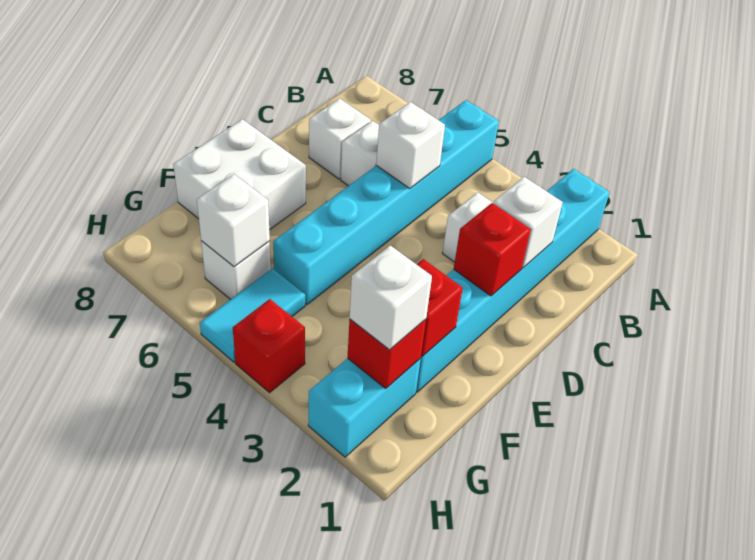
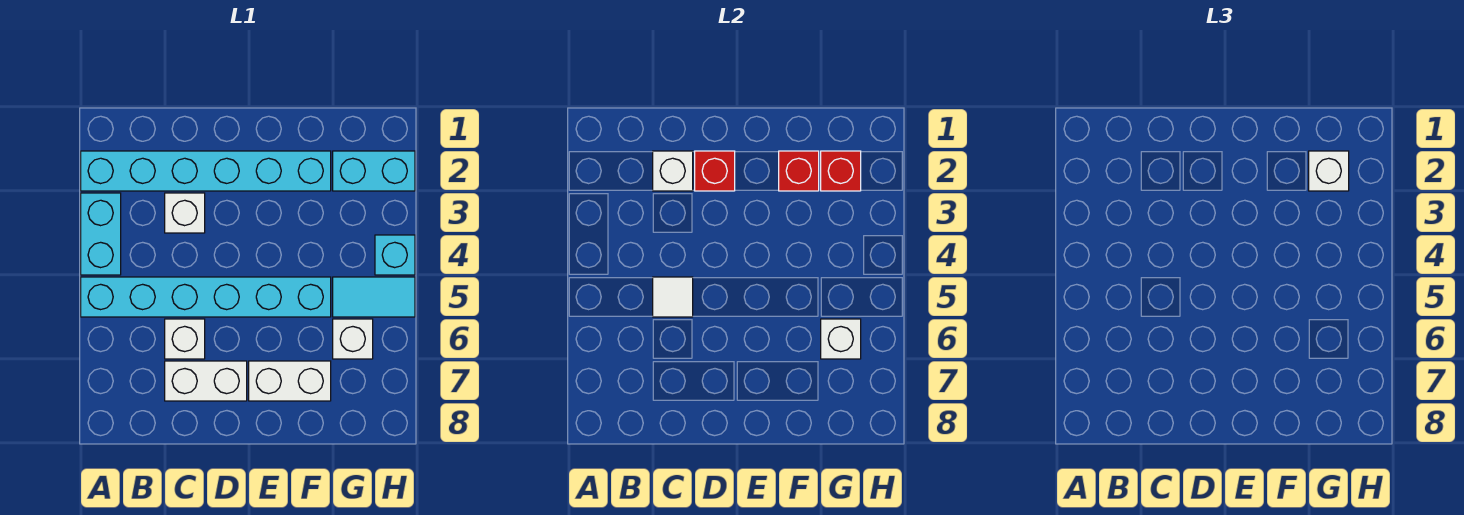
none -> cyan brick A3:A4 level 1
white brick C5 level 2 -> white tile C5 level 2
white brick C7 level 1 -> white brick C7:D7 level 1
white brick E7:F8 level 1 -> white brick E7:F7 level 1
red brick H4 level 1 -> cyan brick H4 level 1

